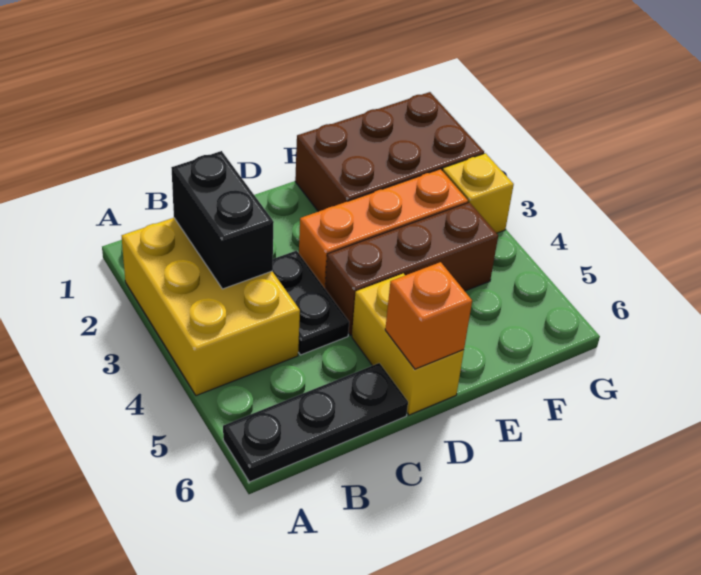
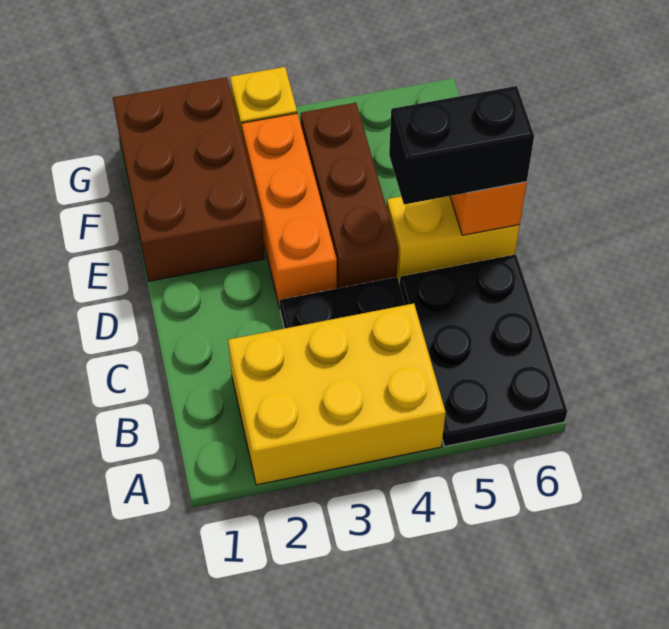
black plate A6:C6 level 1 -> black plate A5:C6 level 1
black brick B2:B3 level 2 -> black brick D5:D6 level 3

